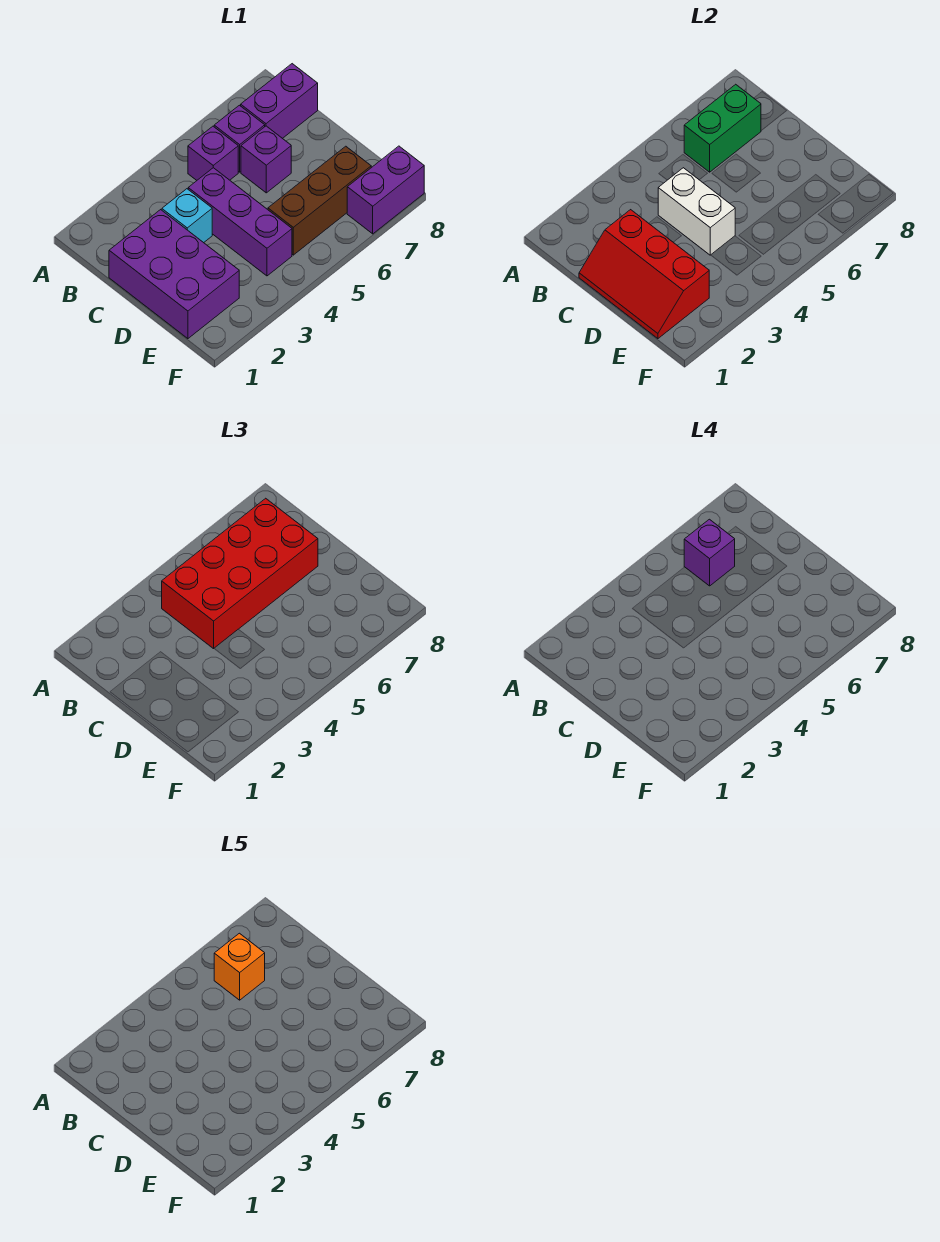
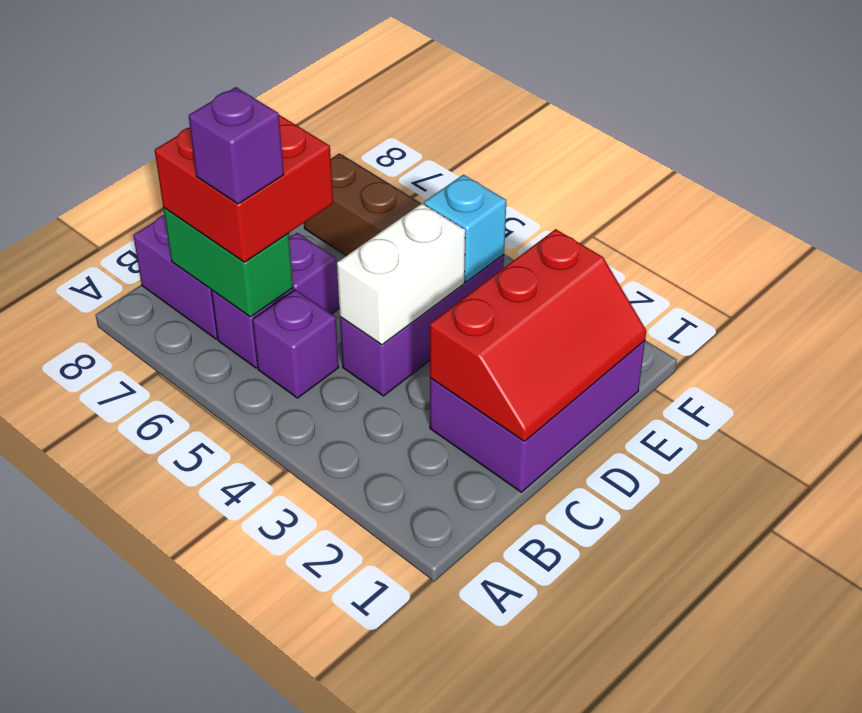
red brick B4:C7 level 3 -> red brick B6:C7 level 3
orange brick B6 level 5 -> none
cyan brick C3 level 1 -> cyan brick E4 level 2
purple brick F7:F8 level 1 -> none

